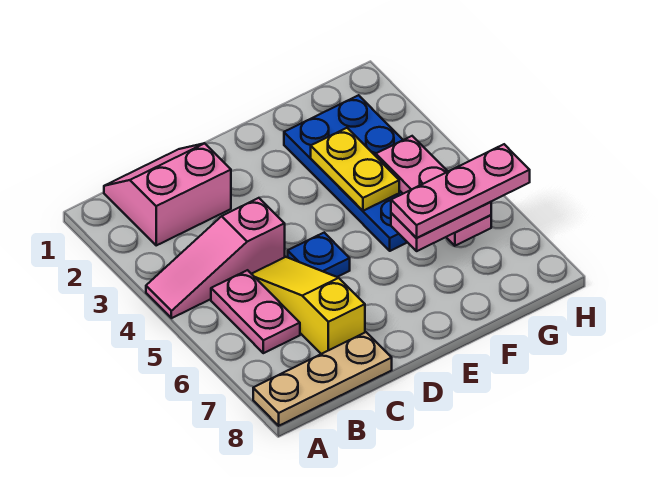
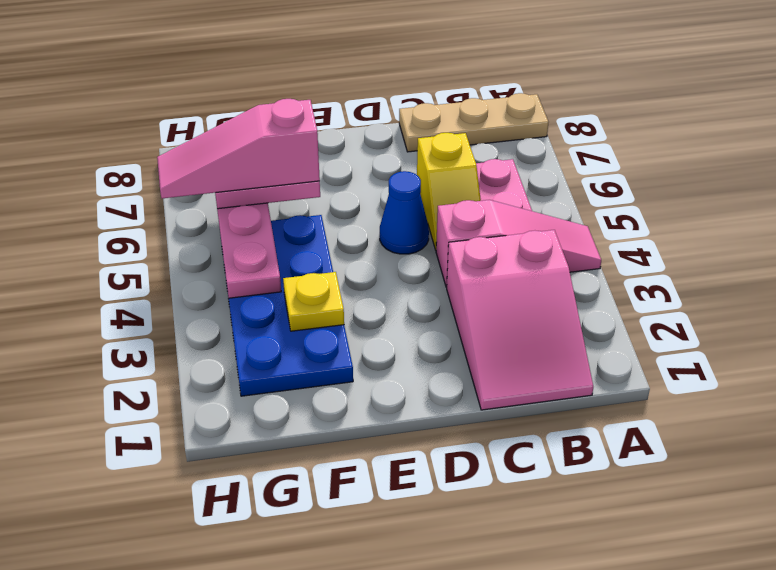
pink slope B1:C2 level 1 top 2 -> pink slope B1:C3 level 1 top 3
yellow slope C5:C7 level 1 top 7 -> yellow slope C5:C6 level 1 top 6
blue plate D5 level 1 -> blue cone D5 level 1
yellow plate F3:F4 level 2 -> yellow plate F3 level 2
pink plate F6:H6 level 4 -> pink slope F6:H6 level 4 top F

